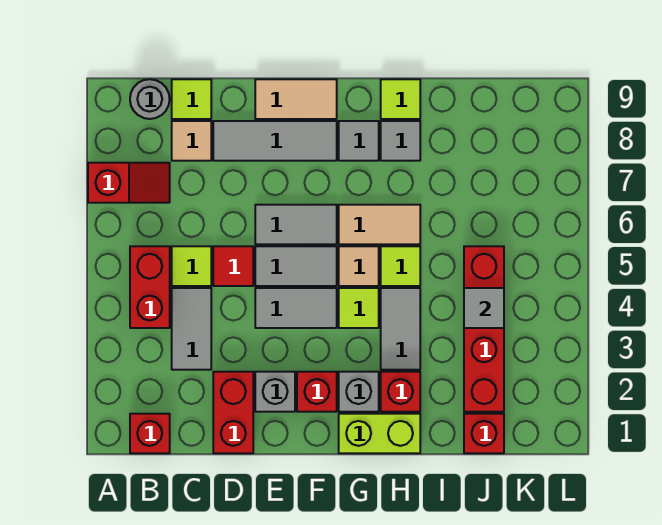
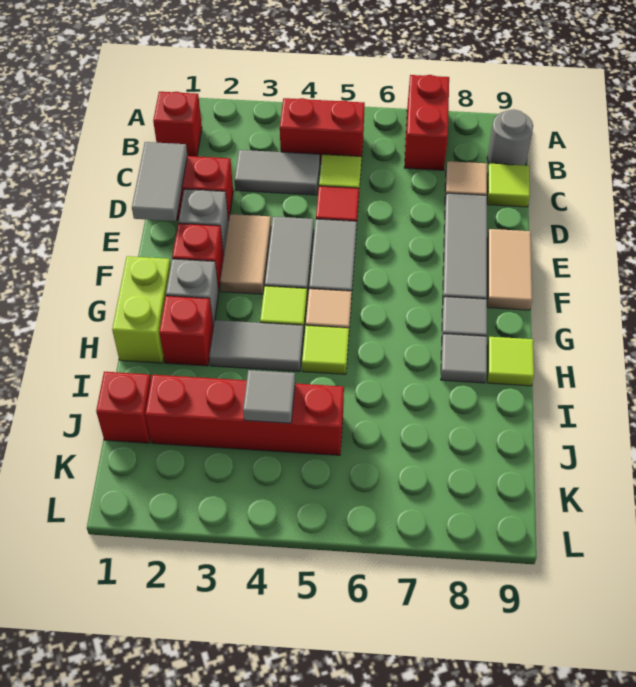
red slope A7:B7 level 1 top A -> red brick A7:B7 level 1
grey tile E6:F6 level 1 -> grey tile D1:E1 level 2
tan tile G6:H6 level 1 -> tan tile E3:F3 level 1

